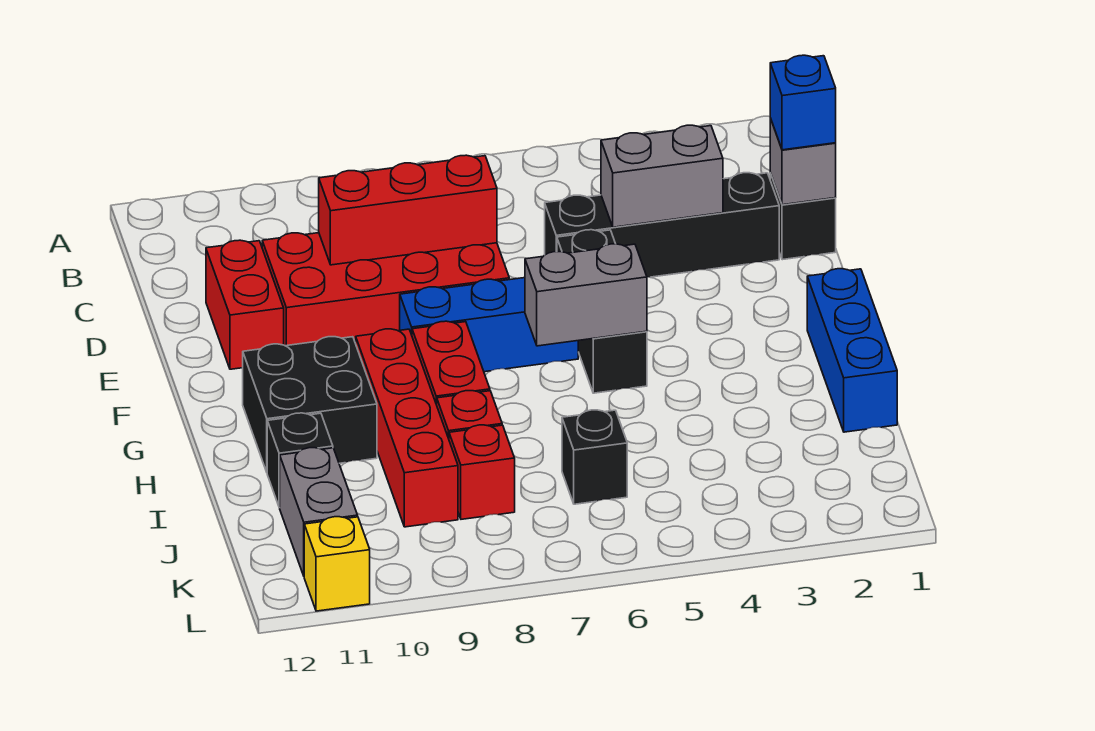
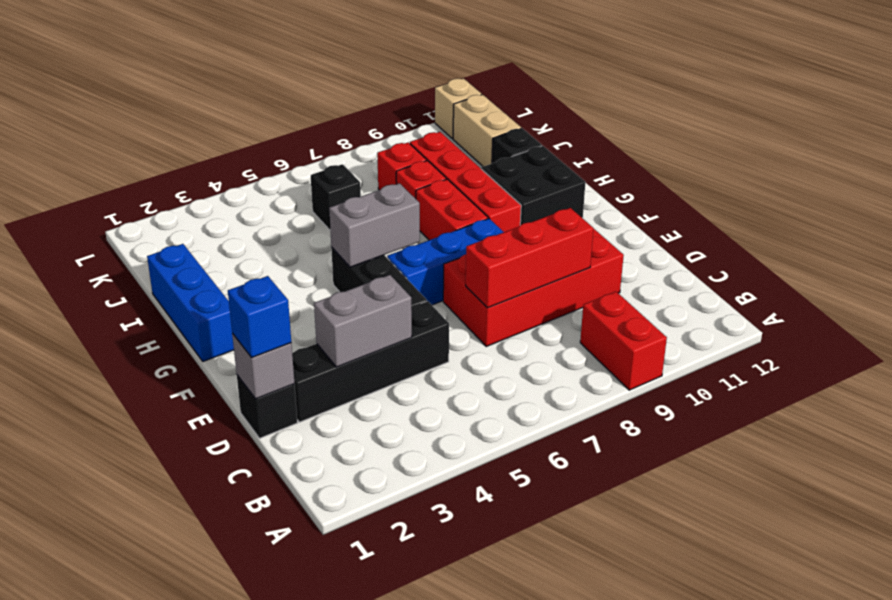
red brick D11:E11 level 1 -> red brick A9:B9 level 1
grey brick J11:K11 level 1 -> tan brick J11:K11 level 1
yellow brick L11 level 1 -> tan brick L11 level 1

